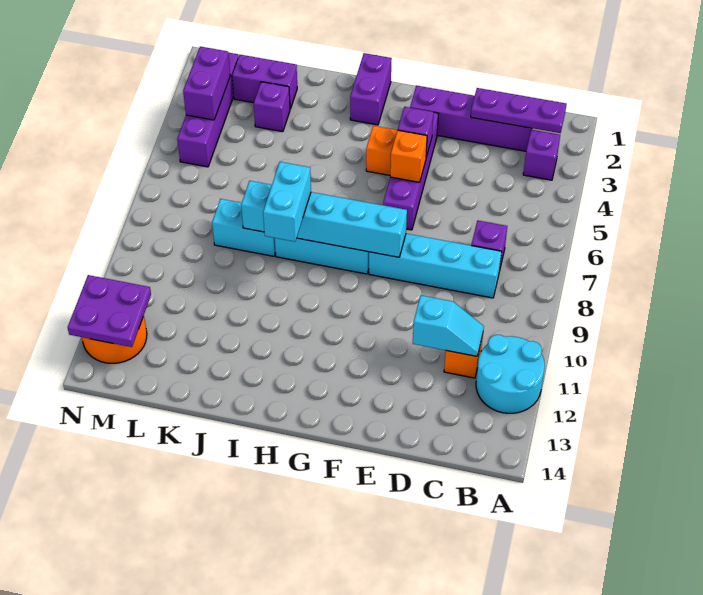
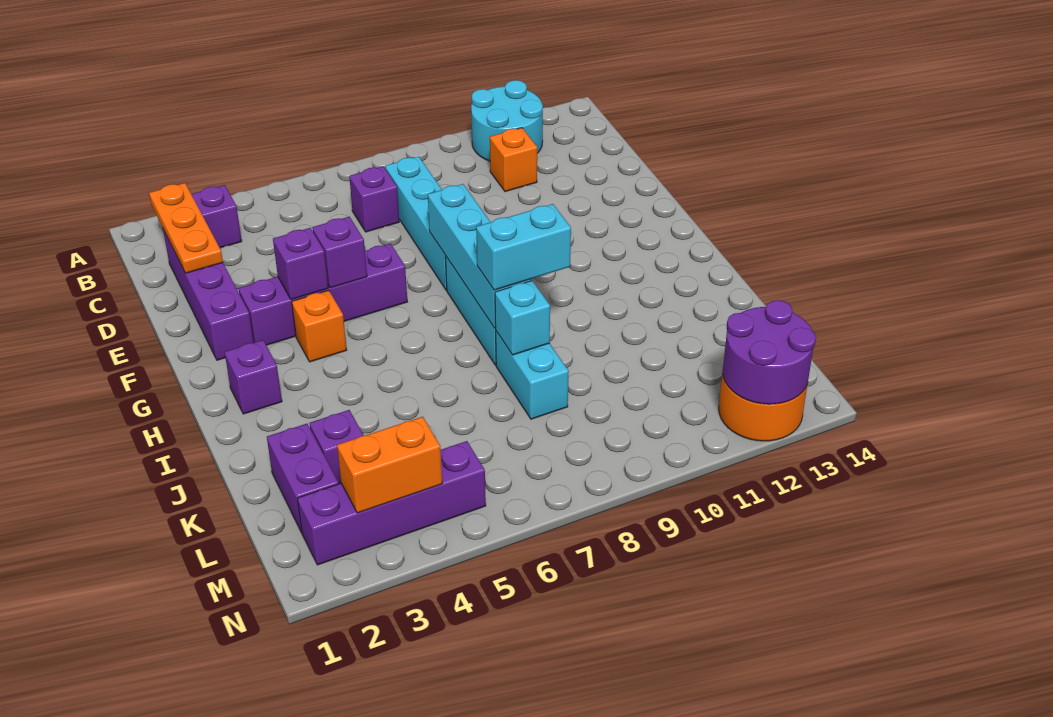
purple plate B2:D2 level 2 -> orange plate B2:D2 level 2
cyan slope C11:D11 level 2 top D -> none
orange brick F5 level 2 -> purple brick F5 level 2
purple brick H1:H2 level 1 -> purple brick H2 level 1
purple brick M3:M4 level 2 -> orange brick M3:M4 level 2
purple plate M12:N13 level 2 -> purple round brick M12:N13 level 2

